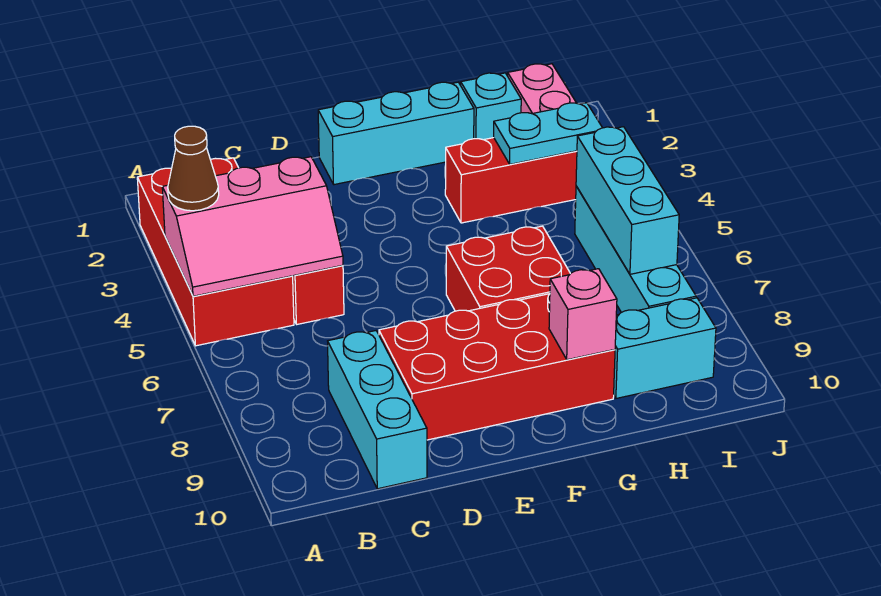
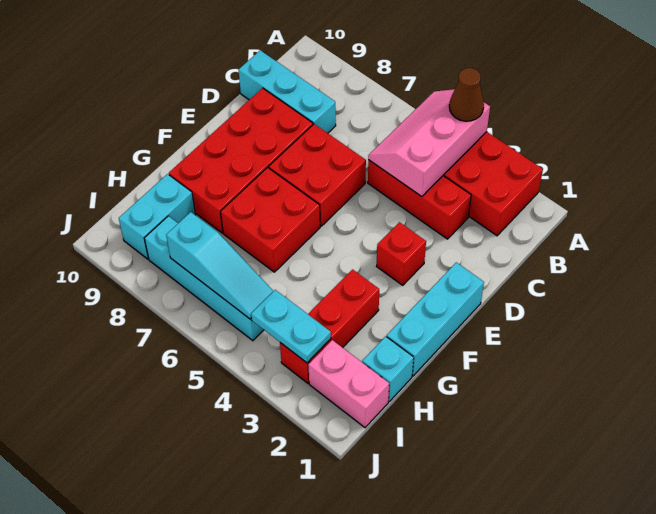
none -> red brick D6:E7 level 1
none -> red brick E3 level 1
pink brick G9 level 2 -> none
cyan plate H3:I3 level 2 -> cyan plate I3:I4 level 2
cyan brick I5:I7 level 2 -> cyan slope I5:I7 level 2 top 7

